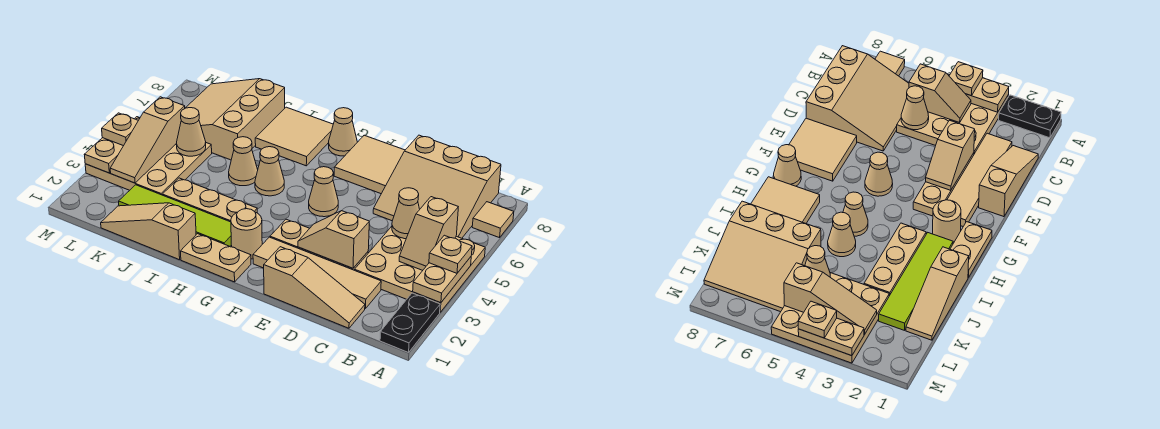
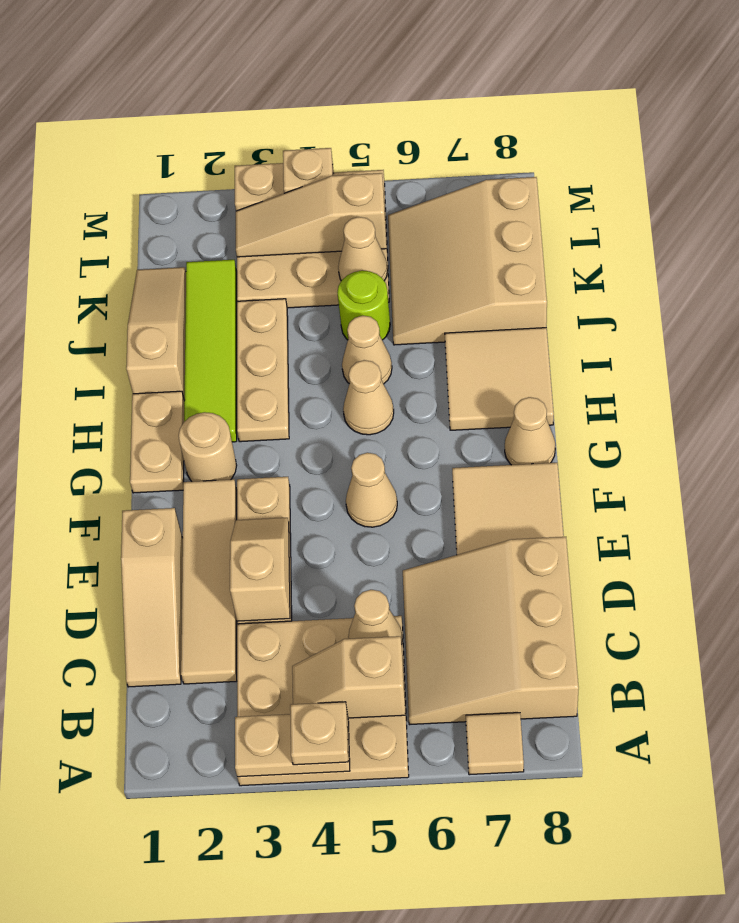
black plate A1:A2 level 1 -> none
none -> lime round brick J5 level 1
tan slope J6:L8 level 1 top J -> tan slope J6:L8 level 1 top 8

